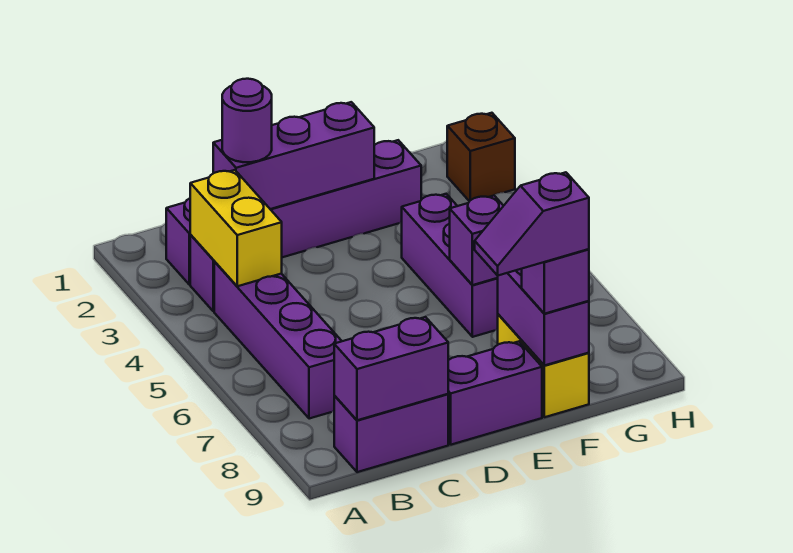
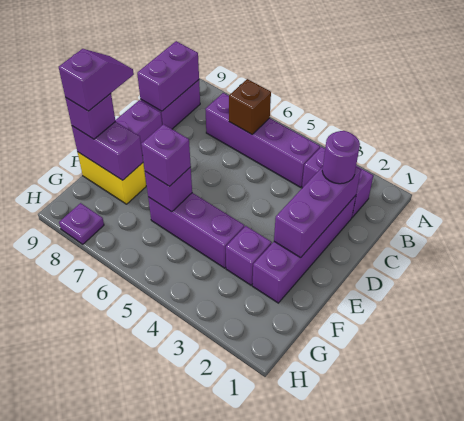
yellow brick B3:B4 level 2 -> none
none -> purple brick F3 level 1
none -> purple brick F6 level 3
brown brick H2 level 1 -> brown brick B6 level 2
none -> purple plate H8 level 1

